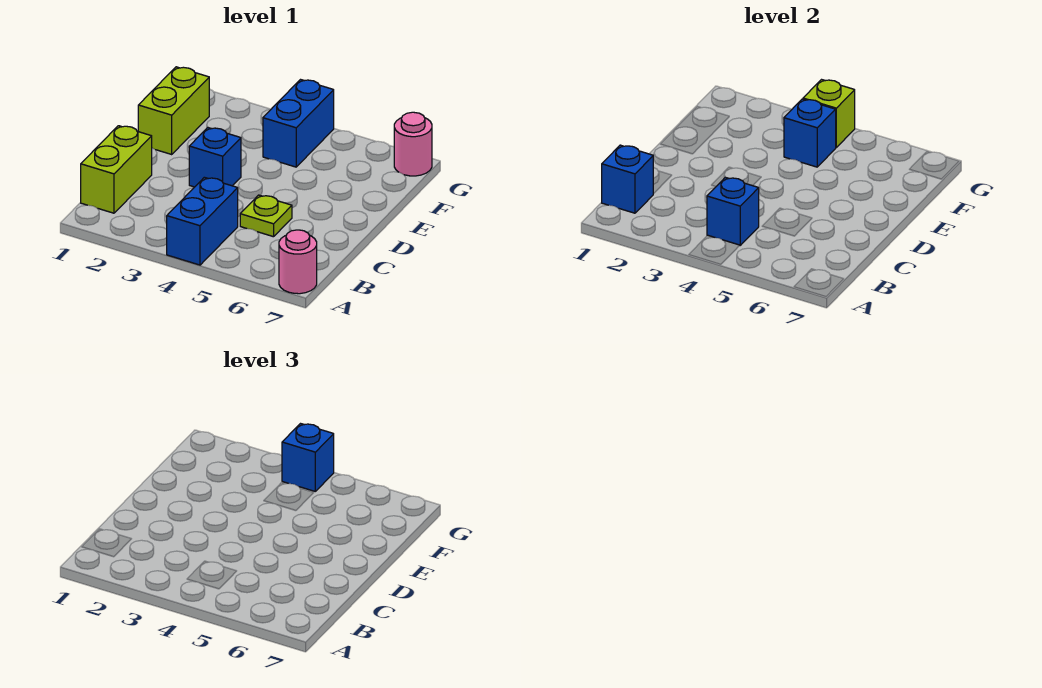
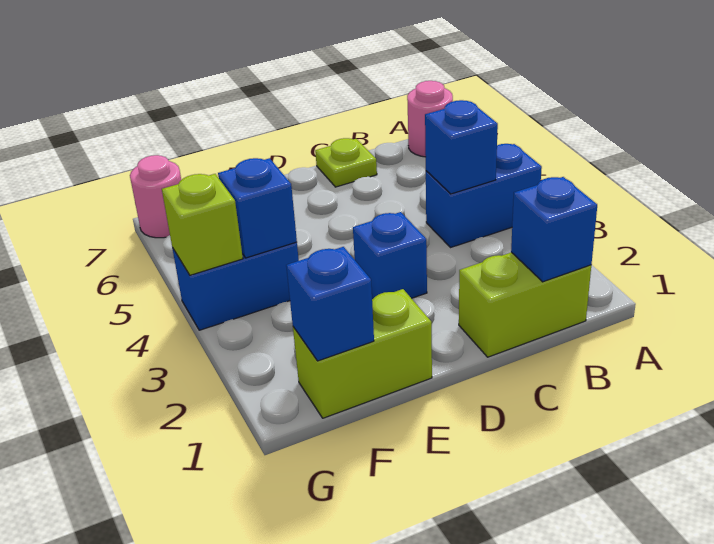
lime plate C5 level 1 -> lime plate C7 level 1
blue brick G4 level 3 -> blue brick F1 level 2

